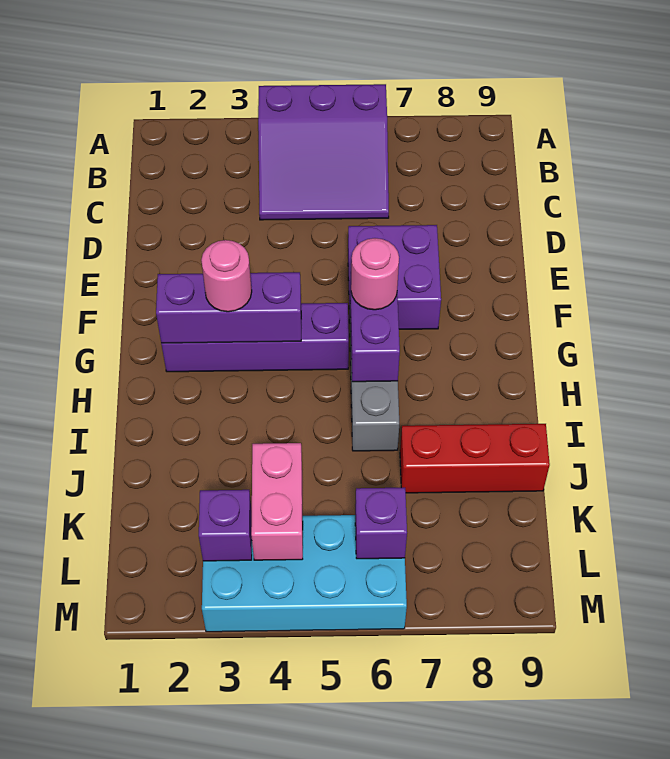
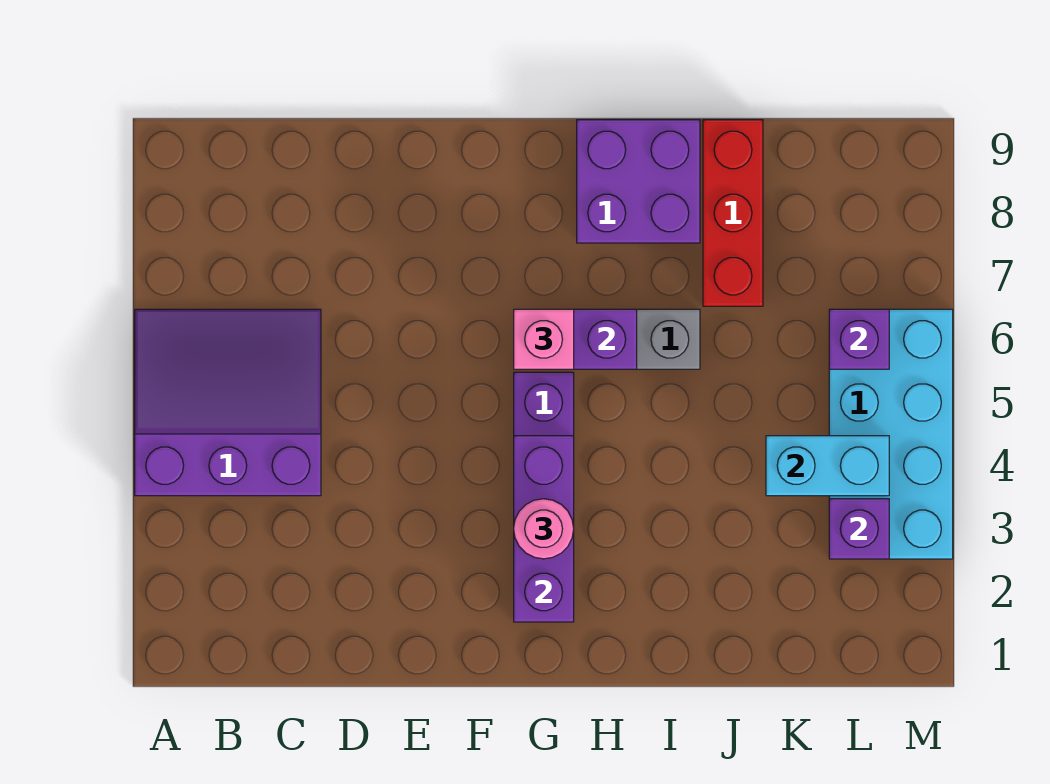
purple slope A4:C6 level 1 top A -> purple slope A4:C6 level 1 top 4
purple brick E6:F7 level 1 -> purple brick H8:I9 level 1
pink round brick G6 level 3 -> pink brick G6 level 3
pink brick K4:L4 level 2 -> cyan brick K4:L4 level 2

